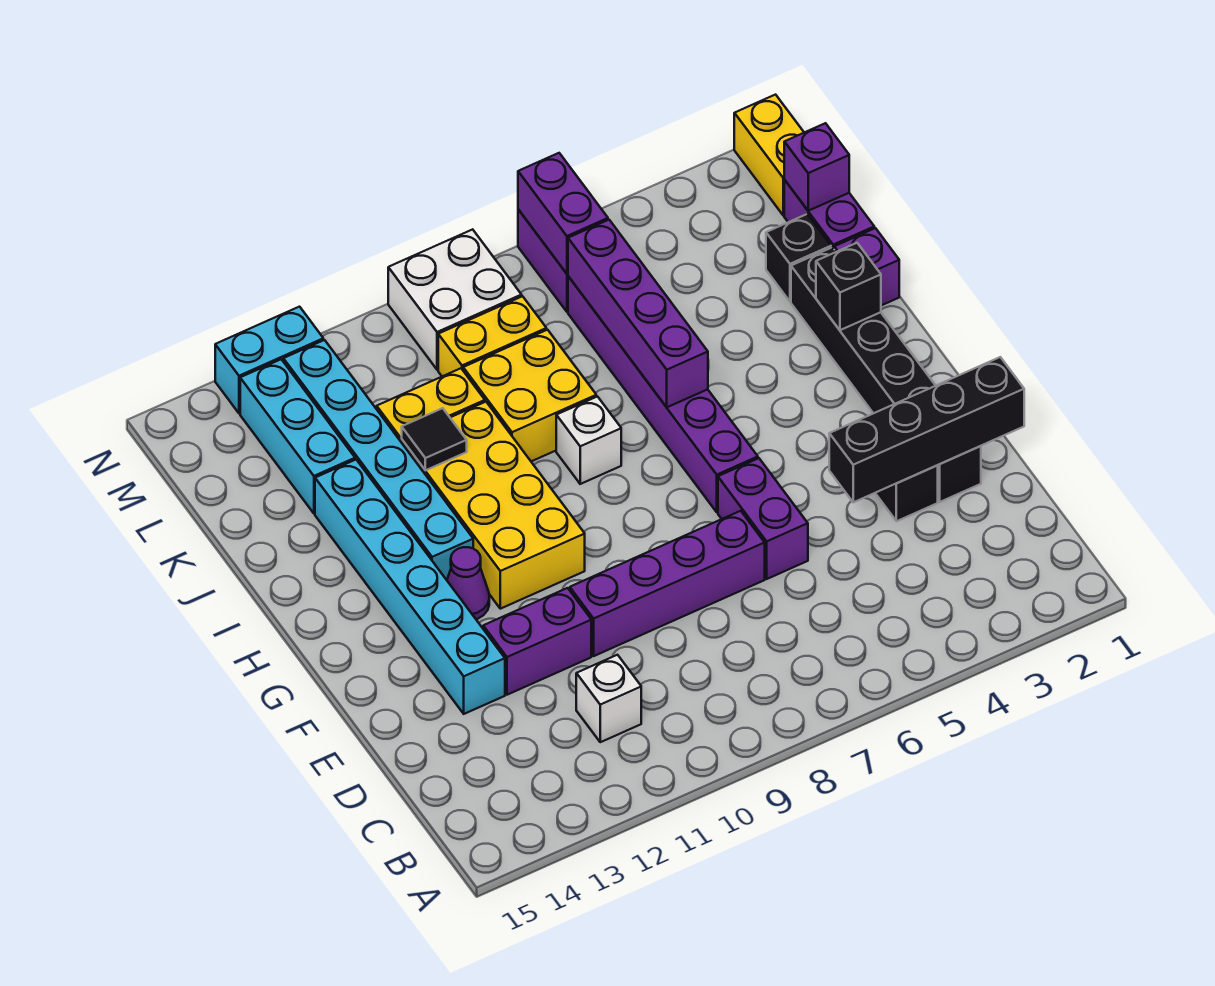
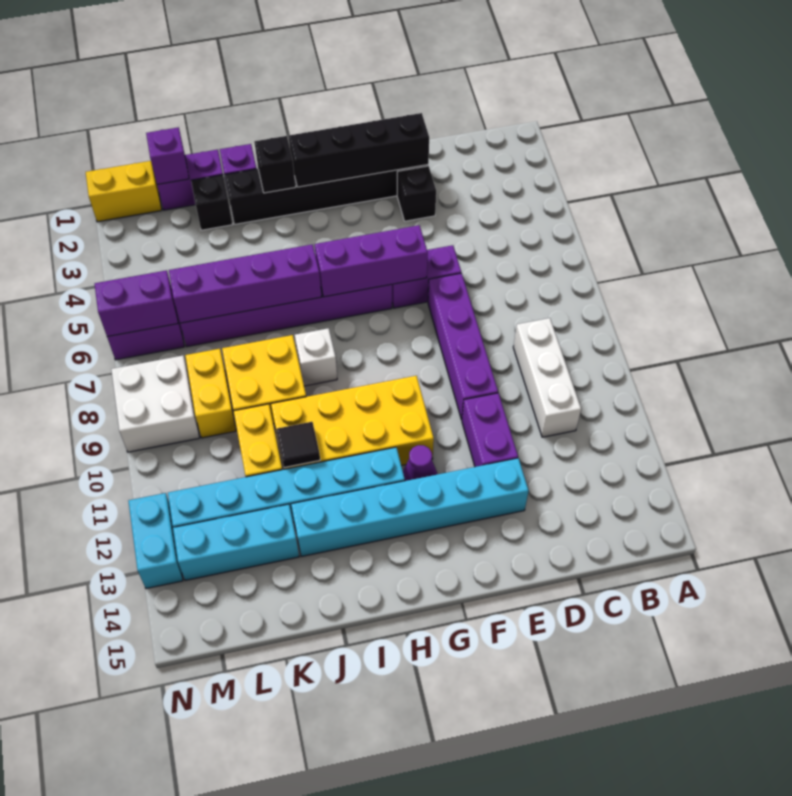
white brick C11 level 1 -> white brick C9:C11 level 1
black brick E1:E4 level 2 -> black brick E2:H2 level 2
none -> purple brick F6:H6 level 2

